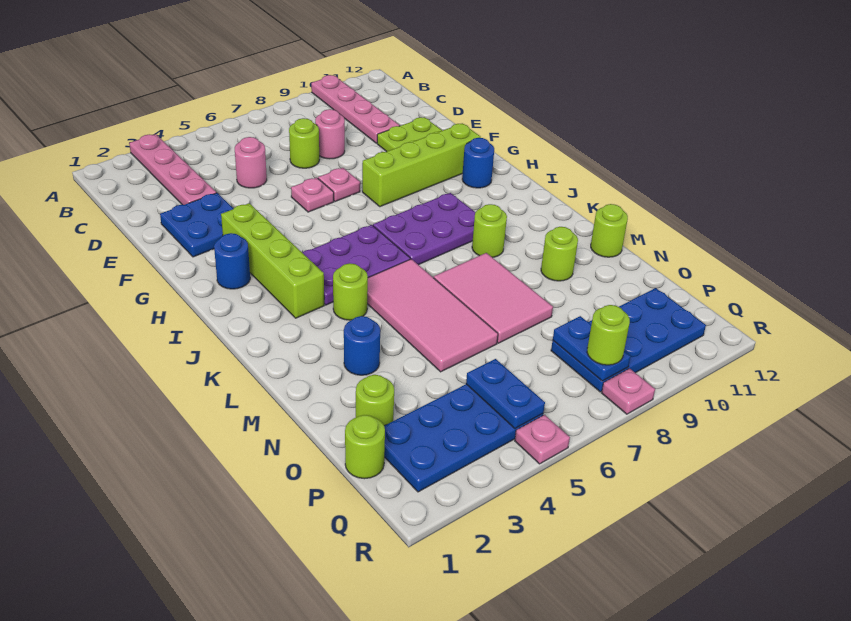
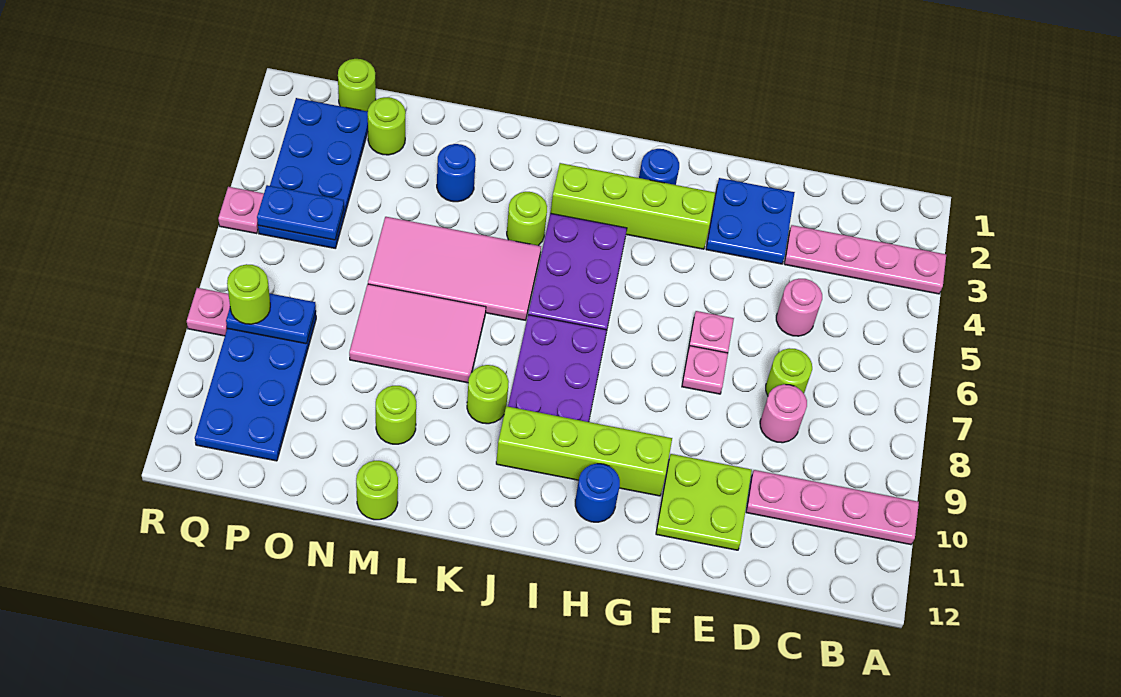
lime brick G8:G11 level 1 -> lime brick G10:J10 level 1

